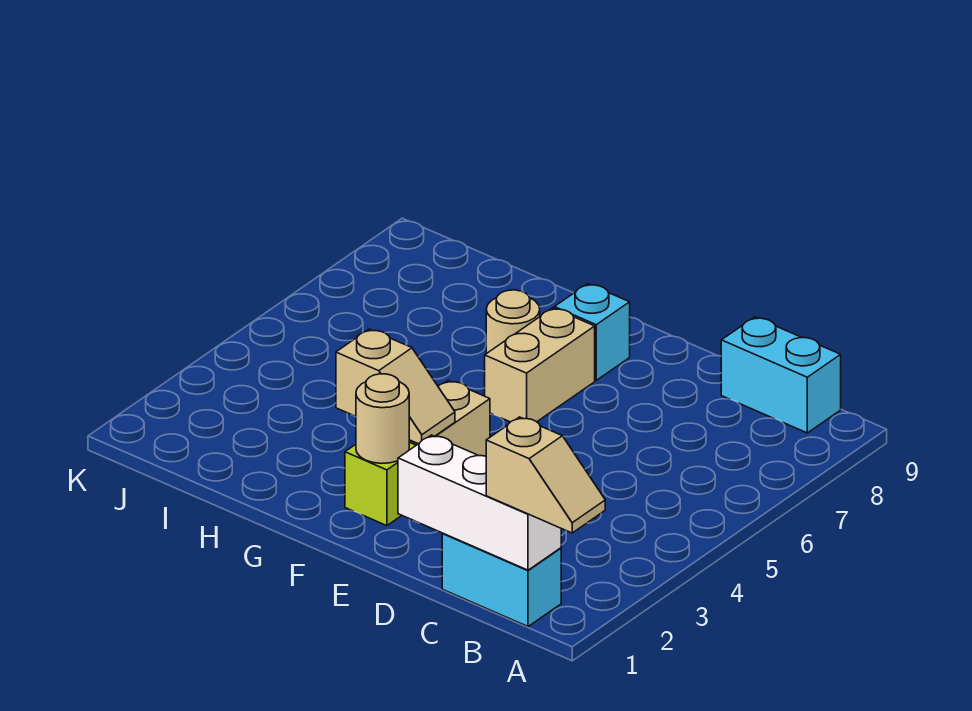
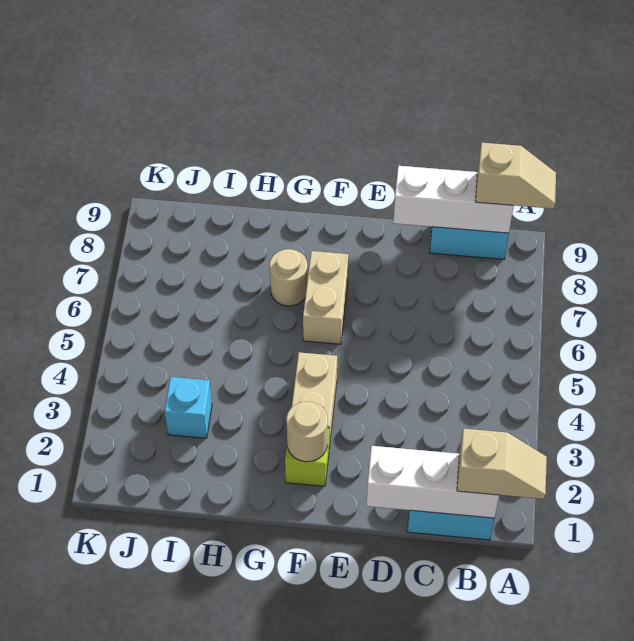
none -> white brick B9:D9 level 2
tan slope F3:G3 level 2 top G -> tan slope A9:B9 level 3 top B
cyan brick F8 level 1 -> cyan brick I3 level 1

